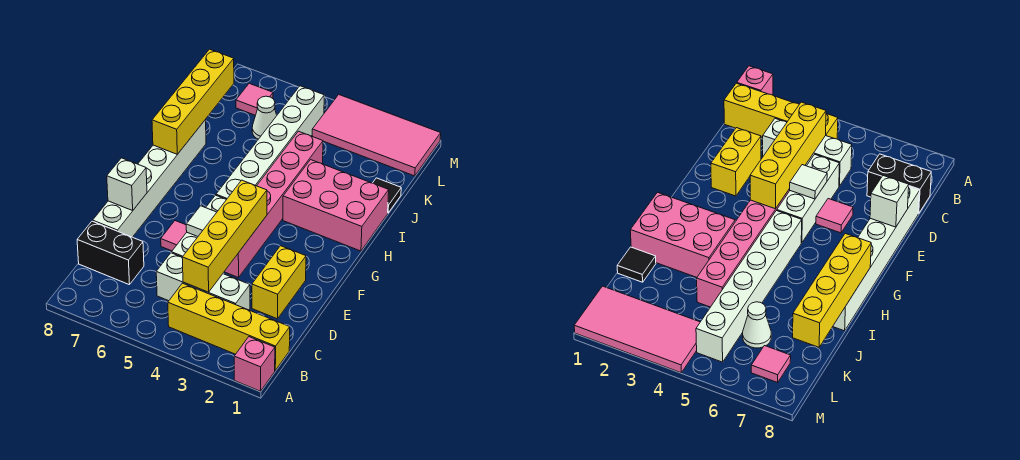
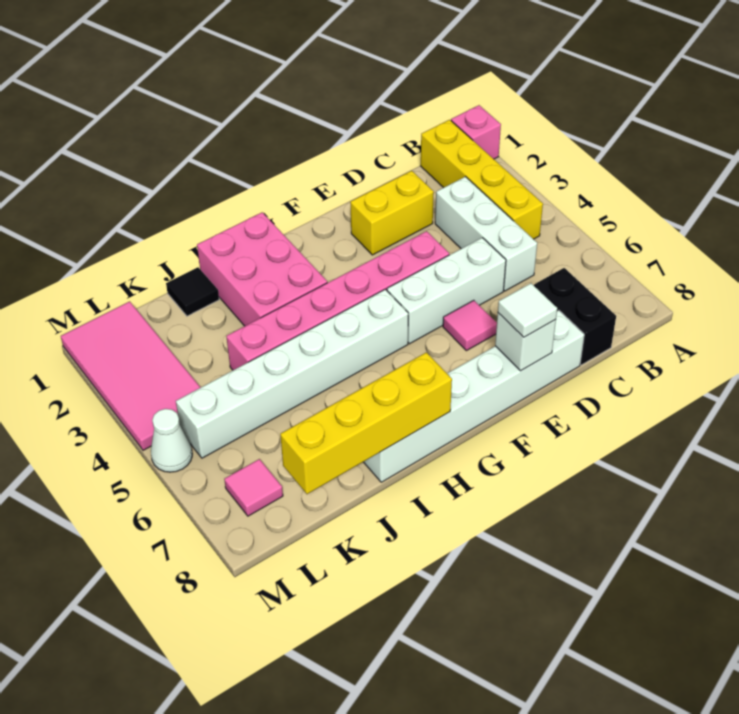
yellow brick C4:F4 level 2 -> none
white tile E5 level 2 -> white tile E8 level 3
white cone K6 level 1 -> white cone M5 level 1

